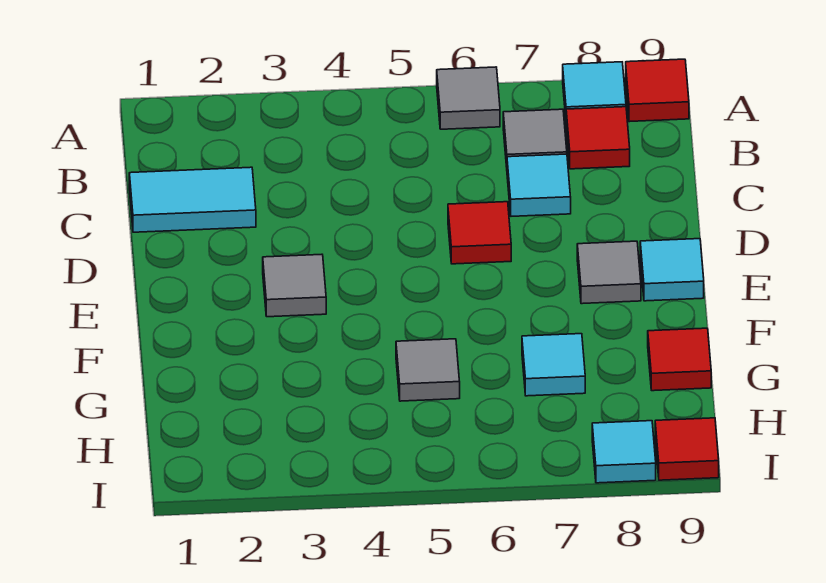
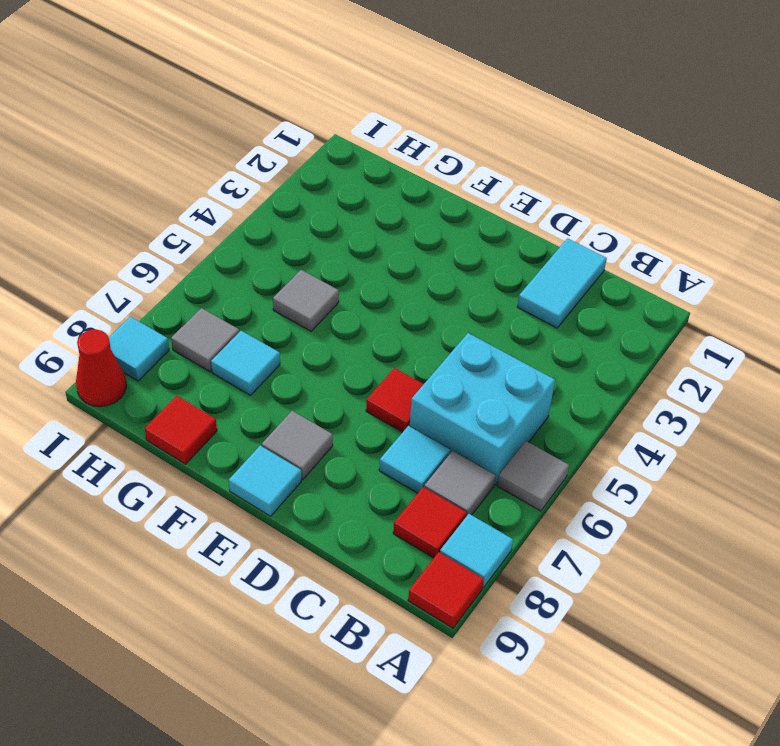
none -> cyan brick B5:C6 level 1
grey tile E3 level 1 -> grey tile H7 level 1
red tile I9 level 1 -> red cone I9 level 1

